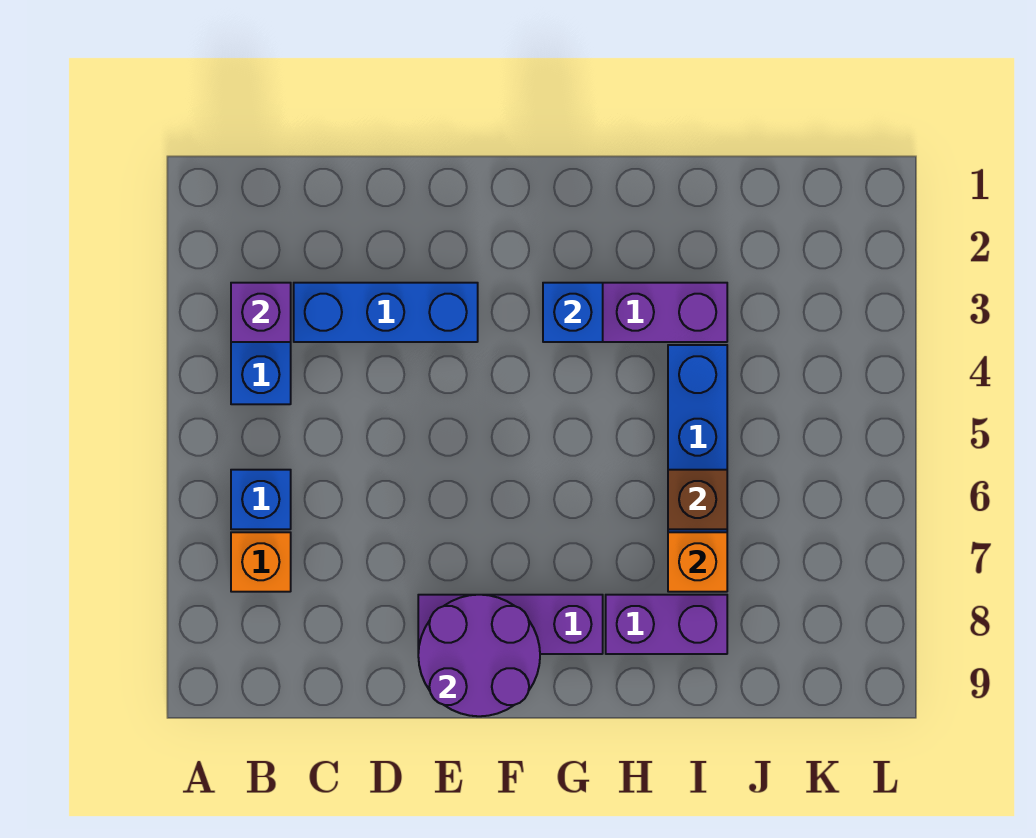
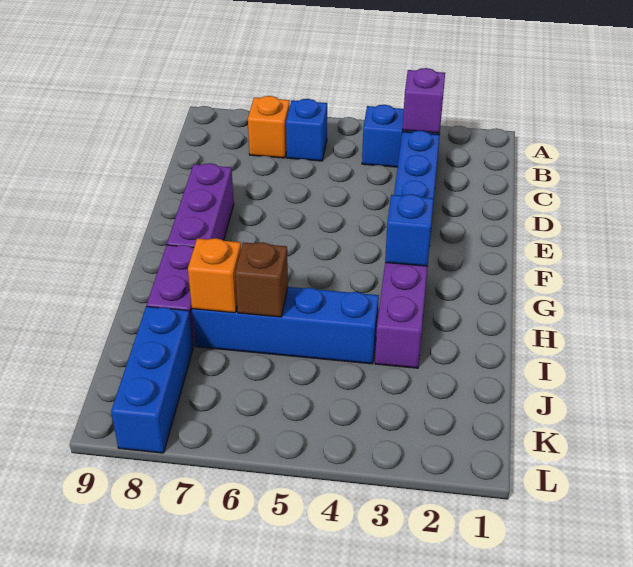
purple round brick E8:F9 level 2 -> none
none -> blue brick J8:L8 level 1

